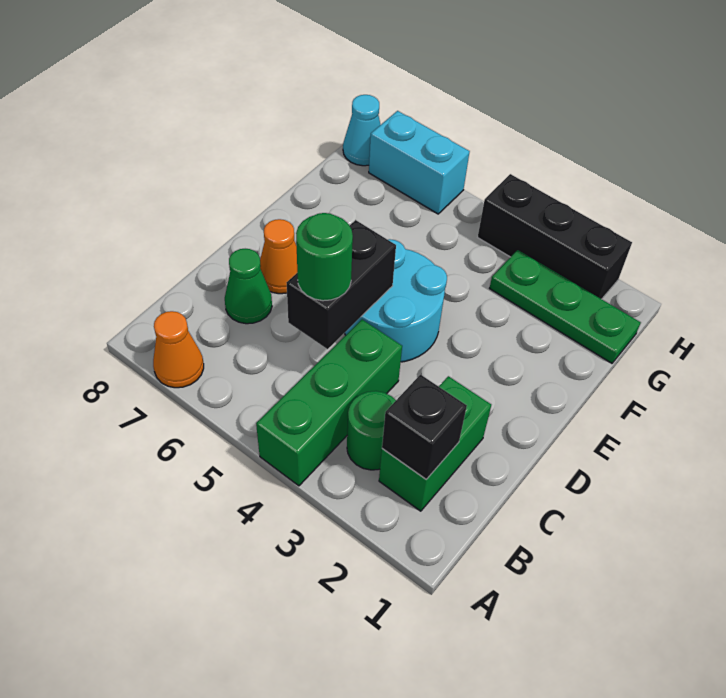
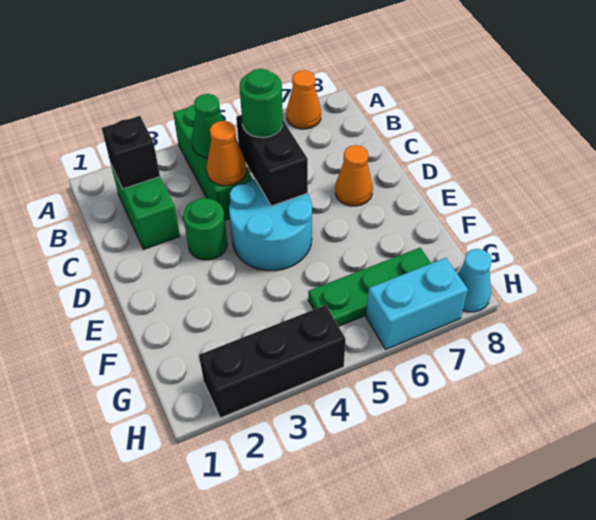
green round brick B3 level 1 -> green round brick D3 level 1
none -> orange cone C4 level 2
green cone C7 level 1 -> green cone B4 level 2
green plate G1:G3 level 1 -> green plate G5:G7 level 1

